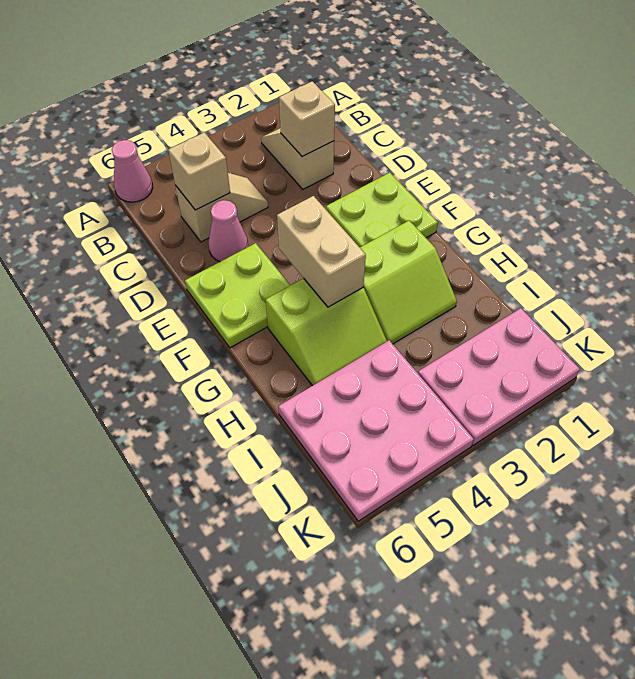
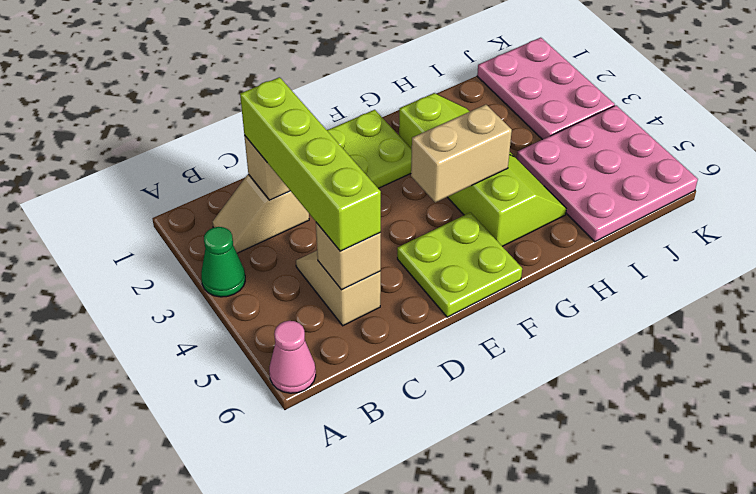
none -> green cone A3 level 1
none -> lime brick C2:C5 level 3
pink cone D5 level 1 -> none

